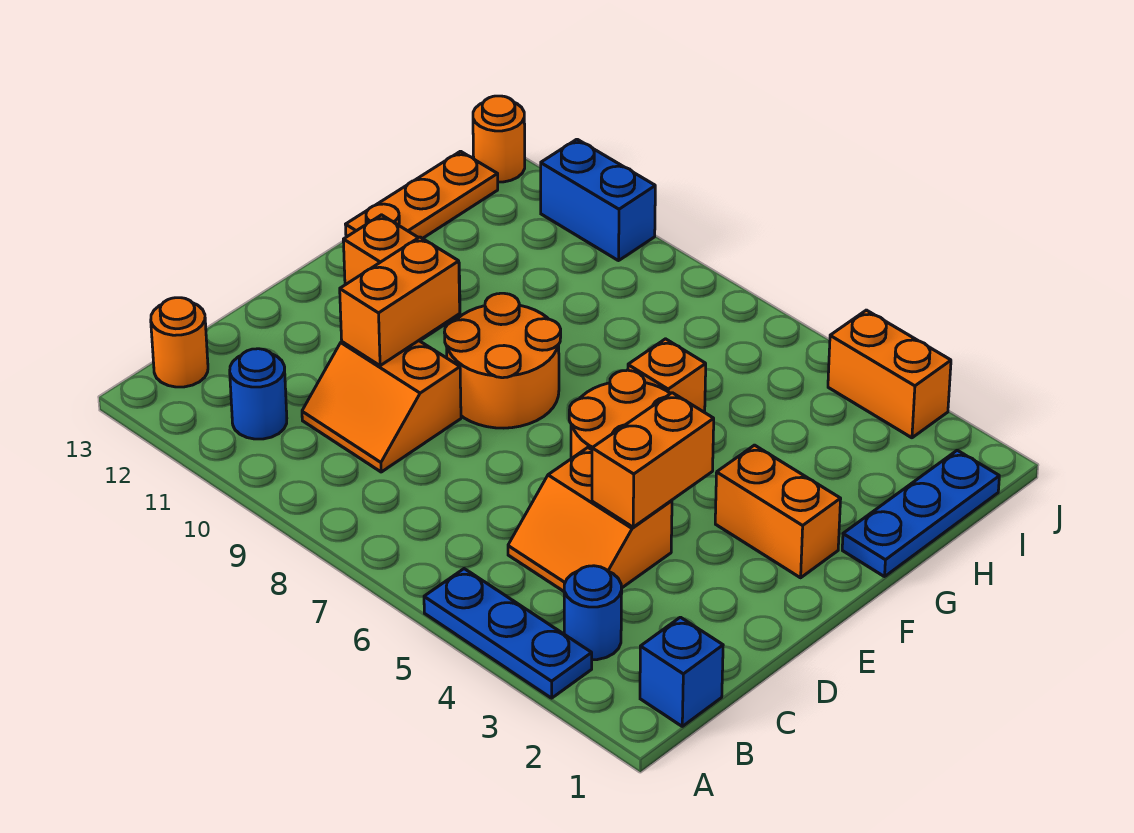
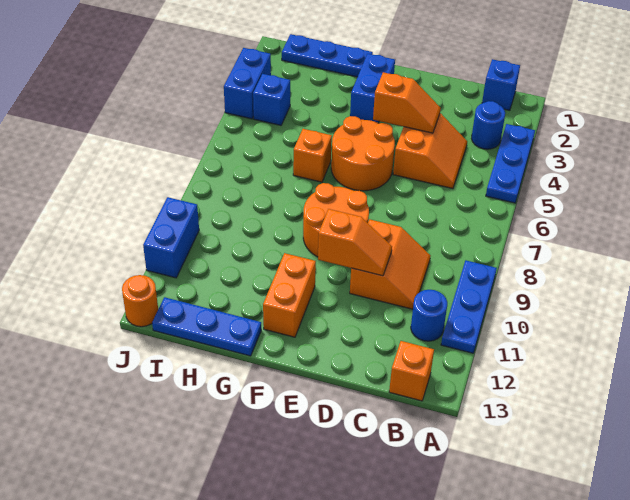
none -> blue plate A9:A11 level 1
orange round brick B13 level 1 -> orange brick B13 level 1
orange brick D4:E4 level 2 -> orange slope D4:E4 level 2 top E
orange brick D10:E10 level 2 -> orange slope D10:E10 level 2 top E
orange brick F2:F3 level 1 -> blue brick F2:F3 level 1
orange plate G13:I13 level 1 -> blue plate G13:I13 level 1
none -> blue brick I4 level 1
orange brick J3:J4 level 1 -> blue brick J3:J4 level 1

